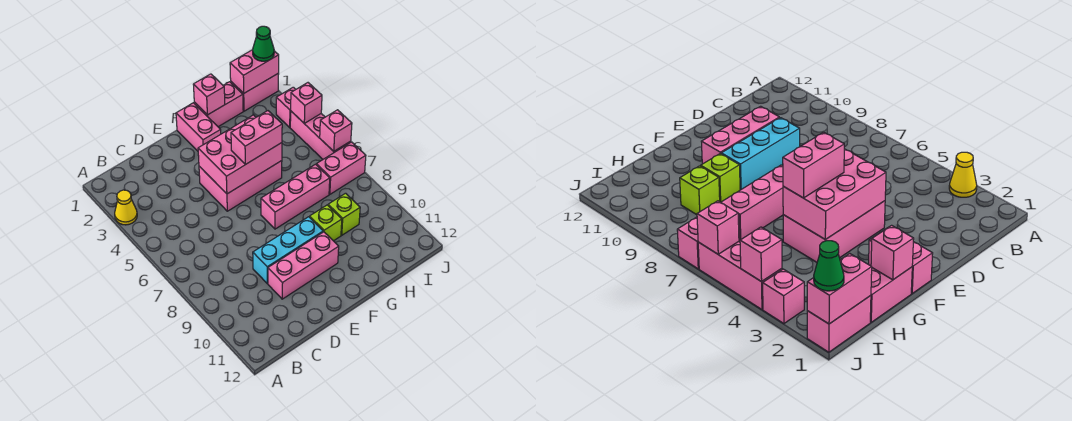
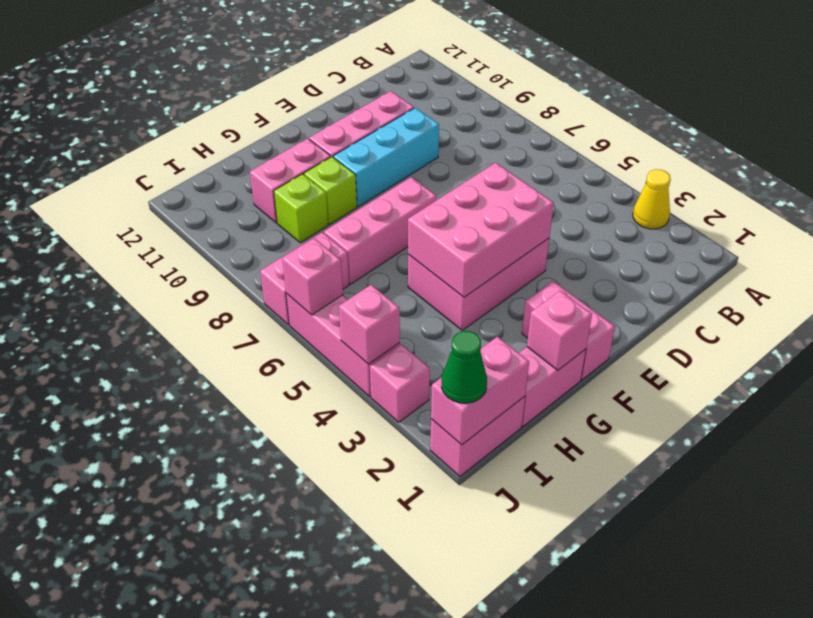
pink brick F5:G5 level 3 -> pink brick G10:H10 level 1

